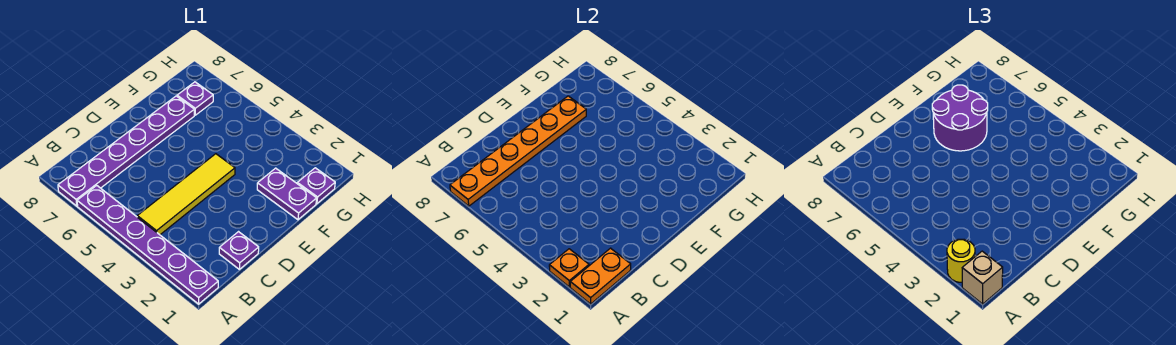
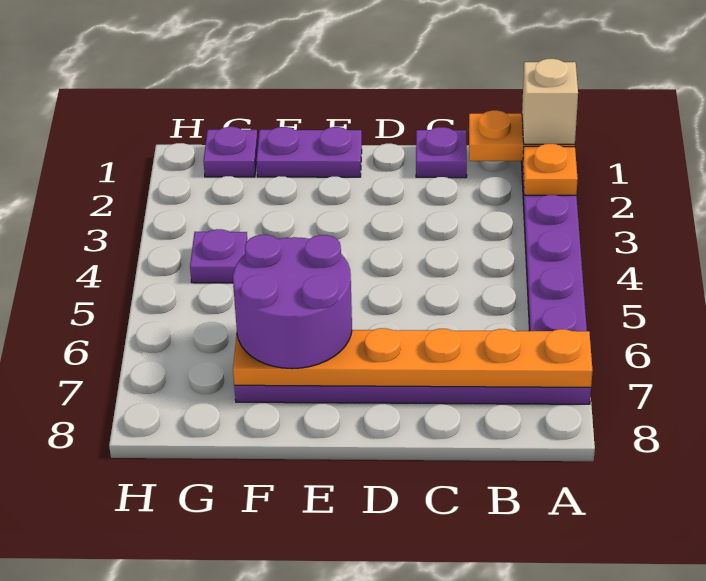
yellow round brick A2 level 3 -> none
yellow tile B4:E4 level 1 -> none
purple plate F1:F2 level 1 -> purple plate E1:F1 level 1
purple plate G7 level 1 -> purple plate G4 level 1

